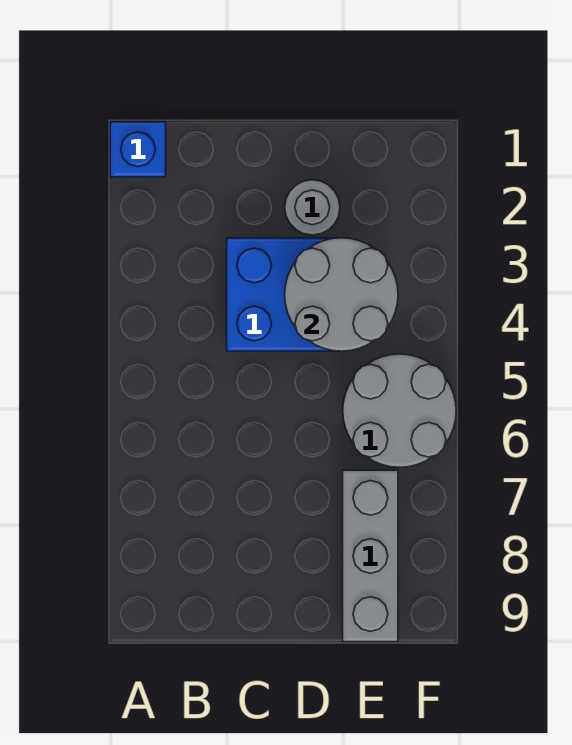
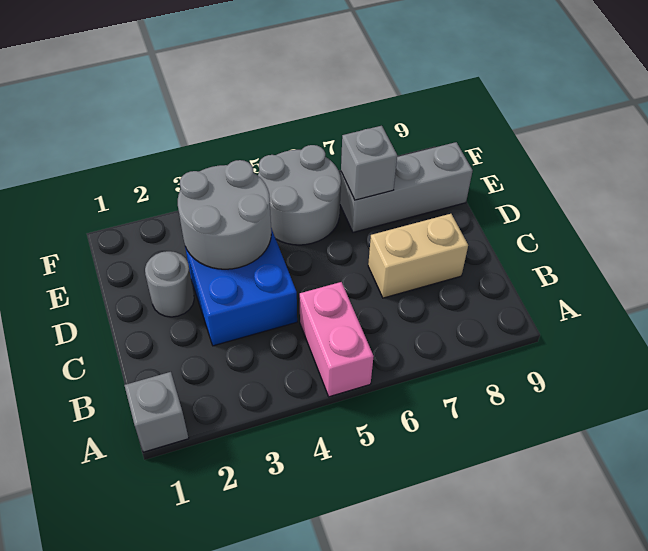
blue brick A1 level 1 -> grey brick A1 level 1
none -> pink brick A5:B5 level 1
none -> tan brick C7:C8 level 1
none -> grey brick E7 level 2

